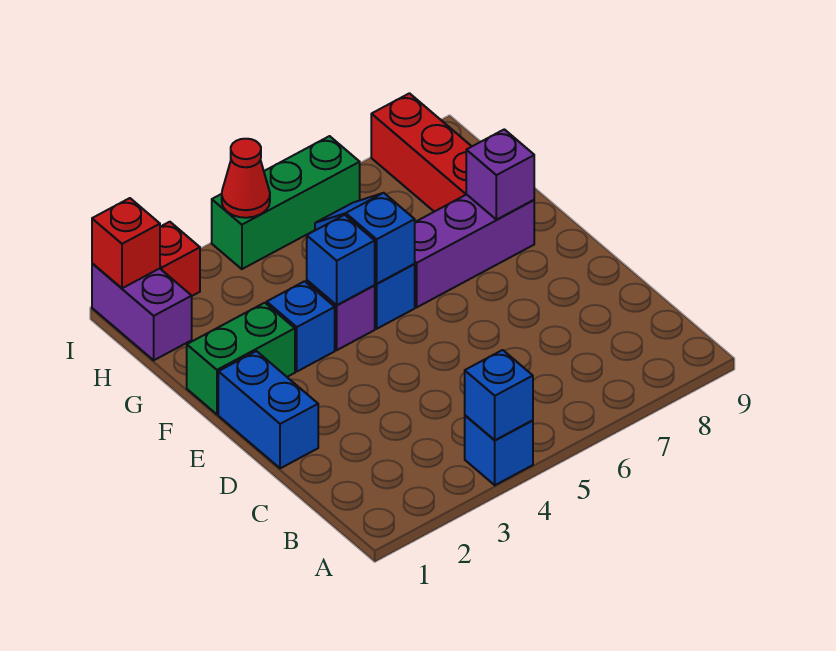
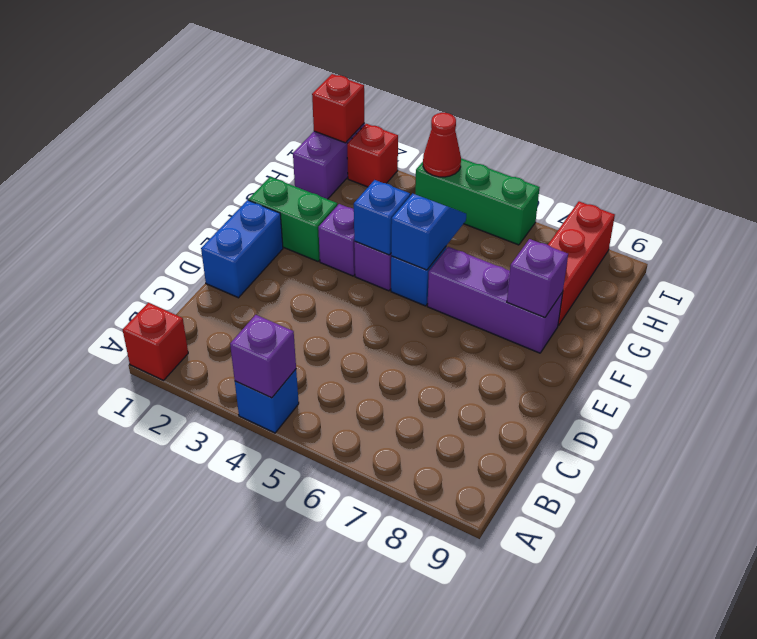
none -> red brick A1 level 1
blue brick A4 level 2 -> purple brick A4 level 2
blue brick F3 level 1 -> purple brick F3 level 1

